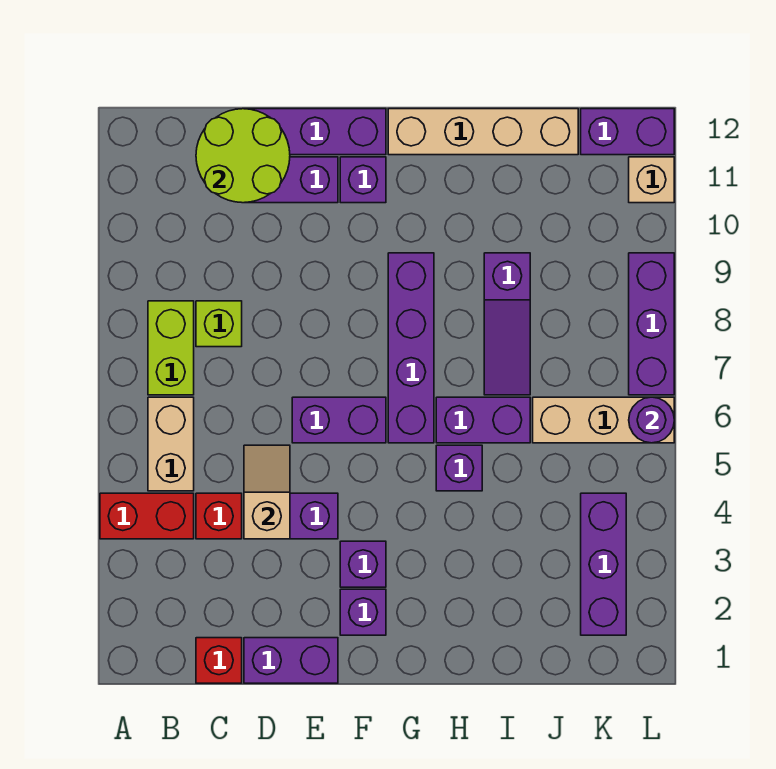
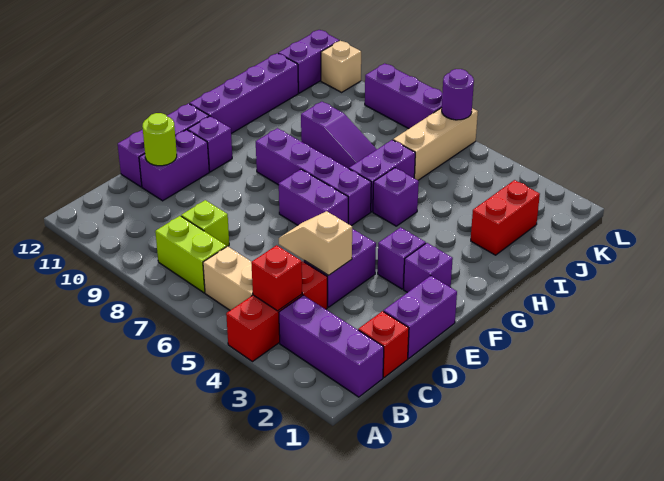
none -> red brick B4 level 2
lime round brick C11:D12 level 2 -> lime round brick D11 level 2
purple brick E6:F6 level 1 -> purple brick F6:F7 level 1
tan brick G12:J12 level 1 -> purple brick G12:J12 level 1
none -> red brick I2:J2 level 1
purple brick K2:K4 level 1 -> purple brick B1:B3 level 1

